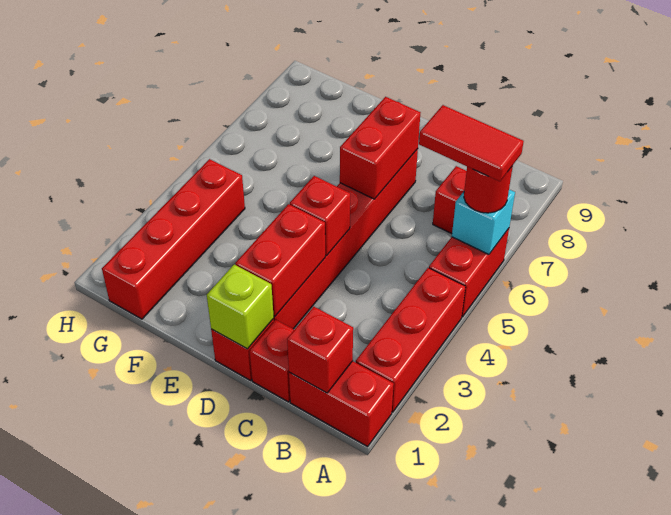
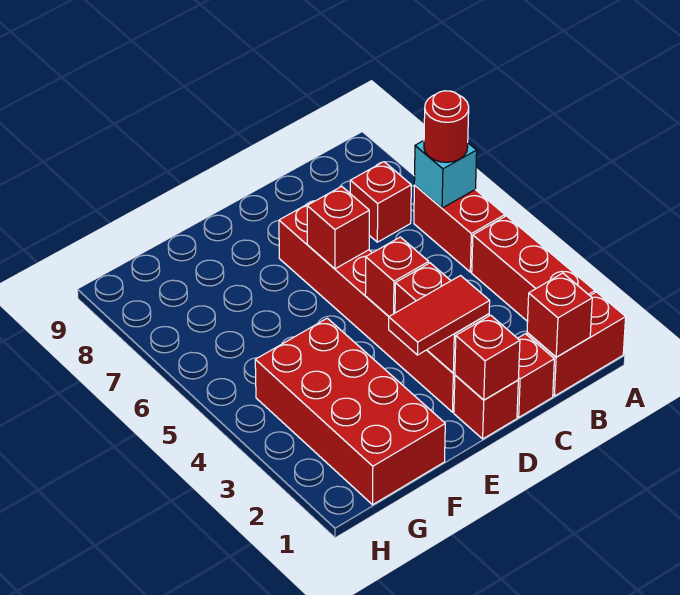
red tile A6:B6 level 4 -> red tile D2:E2 level 3
lime brick D1 level 2 -> red brick D1 level 2
red brick D6:D7 level 2 -> red brick D6 level 2
red brick G1:G4 level 1 -> red brick F1:G4 level 1

